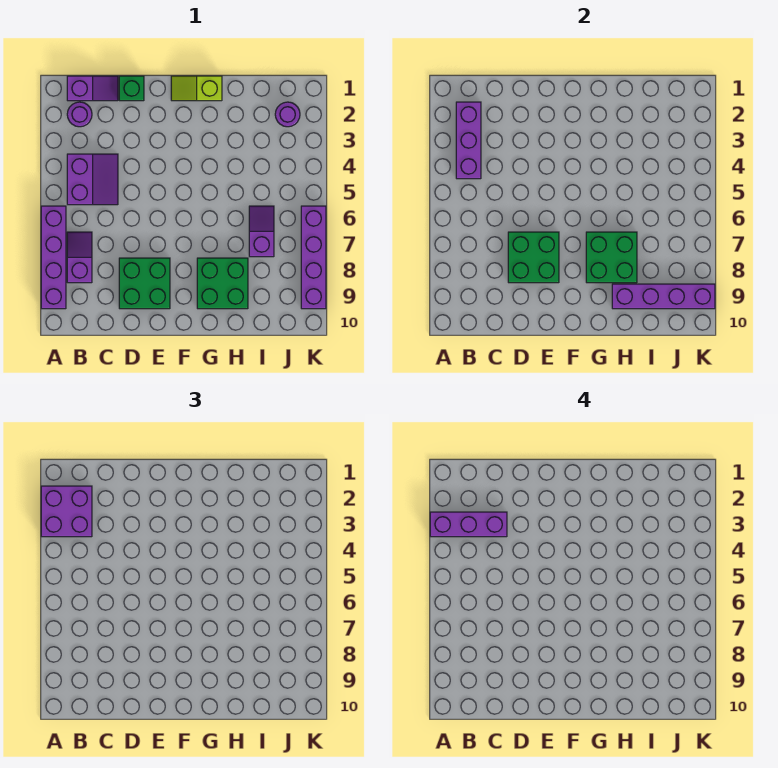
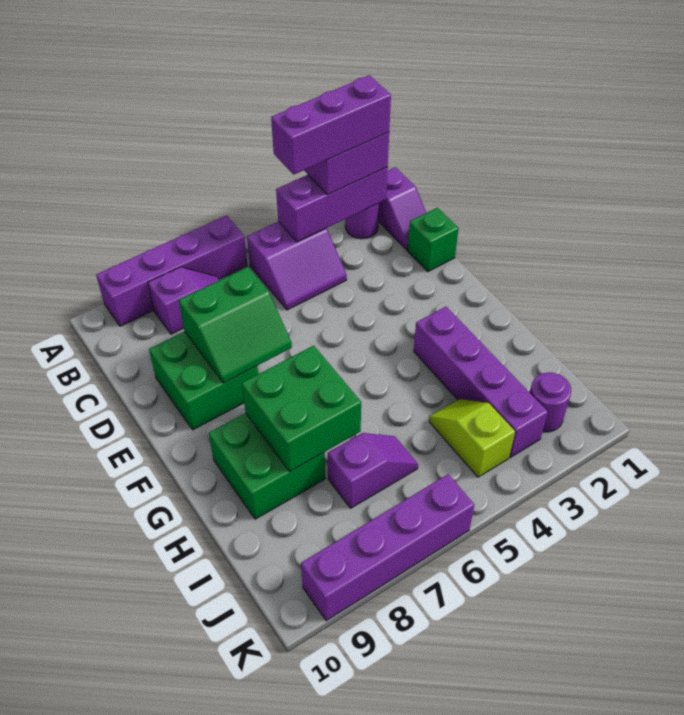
purple brick A3:C3 level 4 -> purple brick B2:B4 level 4
green brick D7:E8 level 2 -> green slope D7:E8 level 2 top D
lime slope F1:G1 level 1 top G -> lime slope I4:J4 level 1 top J
purple brick H9:K9 level 2 -> purple brick G3:J3 level 1

